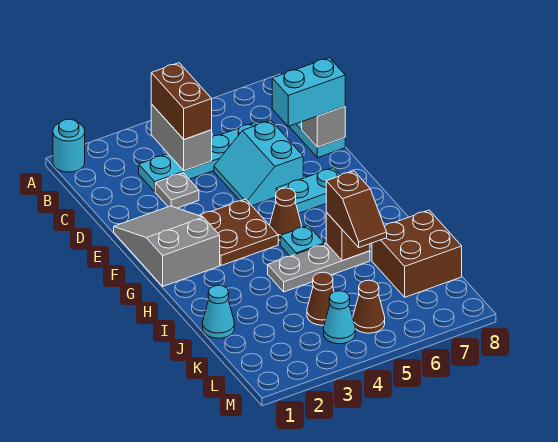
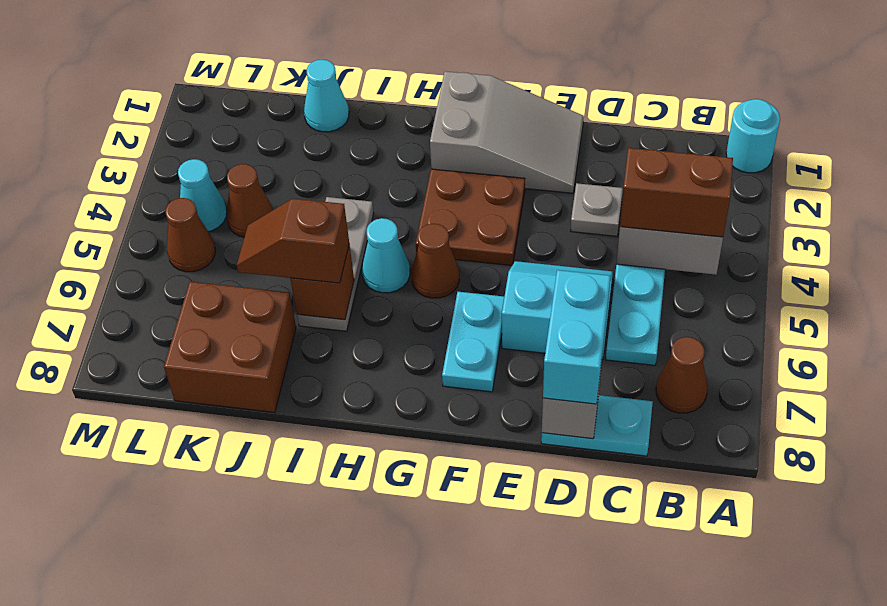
none -> brown cone B7 level 1
cyan plate H5 level 1 -> cyan cone H5 level 1

